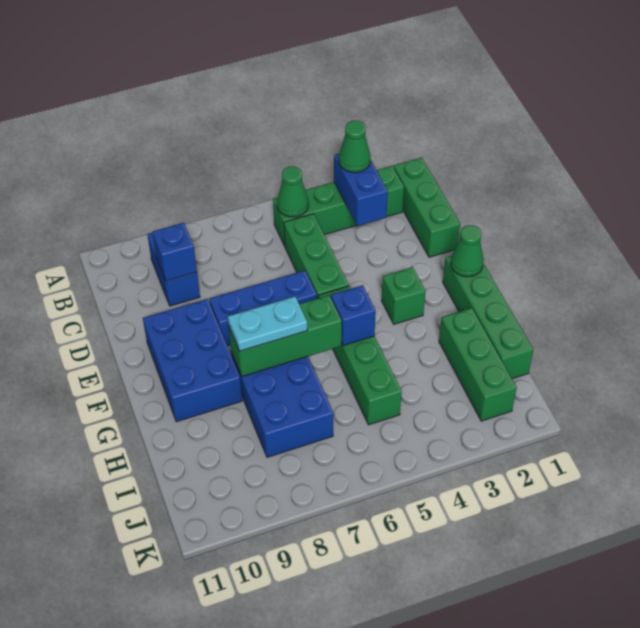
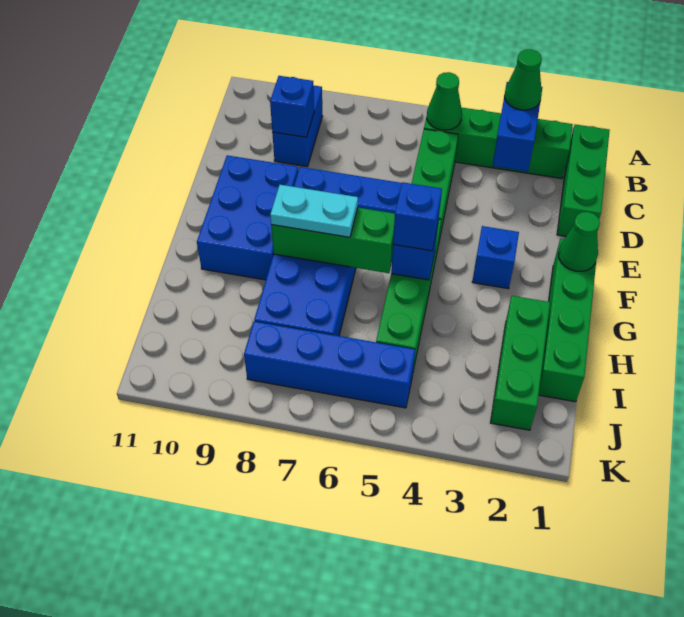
green brick F3 level 1 -> blue brick F3 level 1
none -> blue brick G5 level 3
none -> blue brick J5:J8 level 1

